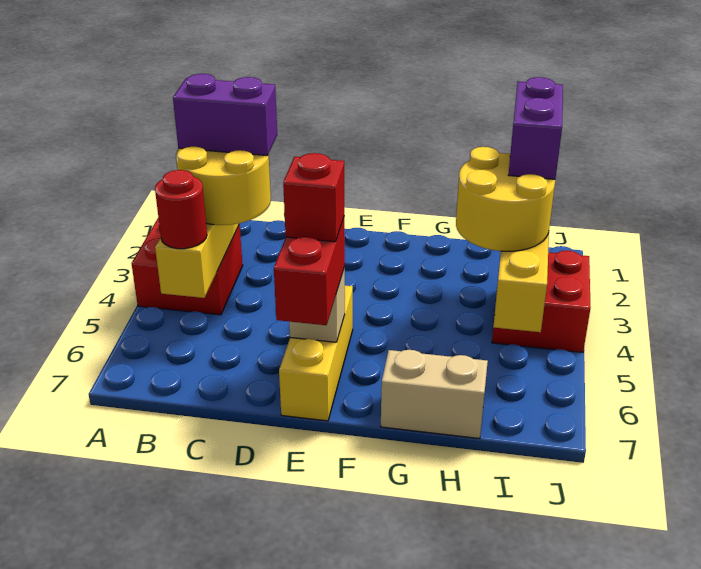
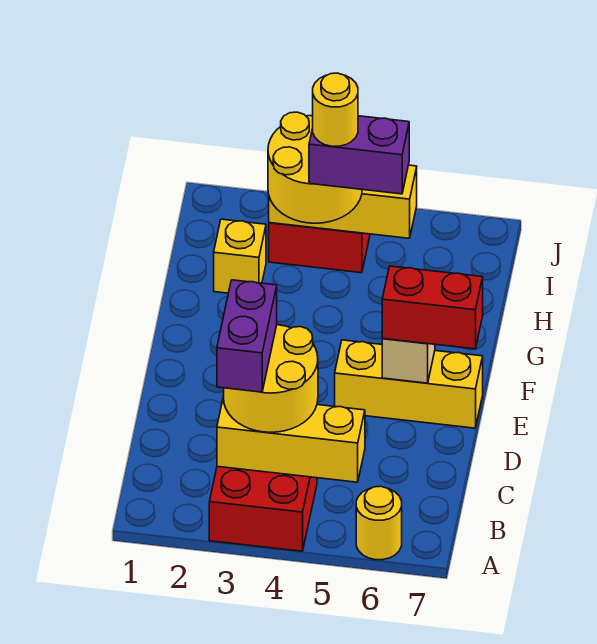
none -> yellow round brick A6 level 1
red round brick B5 level 3 -> none
red brick E6 level 4 -> none
tan brick G7:H7 level 1 -> none
none -> yellow brick H2 level 1
none -> yellow round brick H4 level 5
purple brick I2:I3 level 4 -> purple brick H4:H5 level 4

